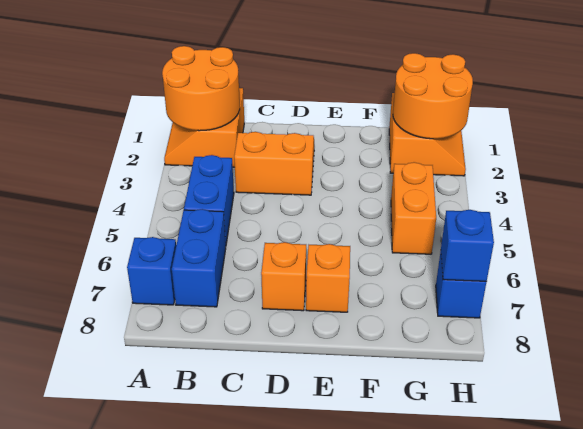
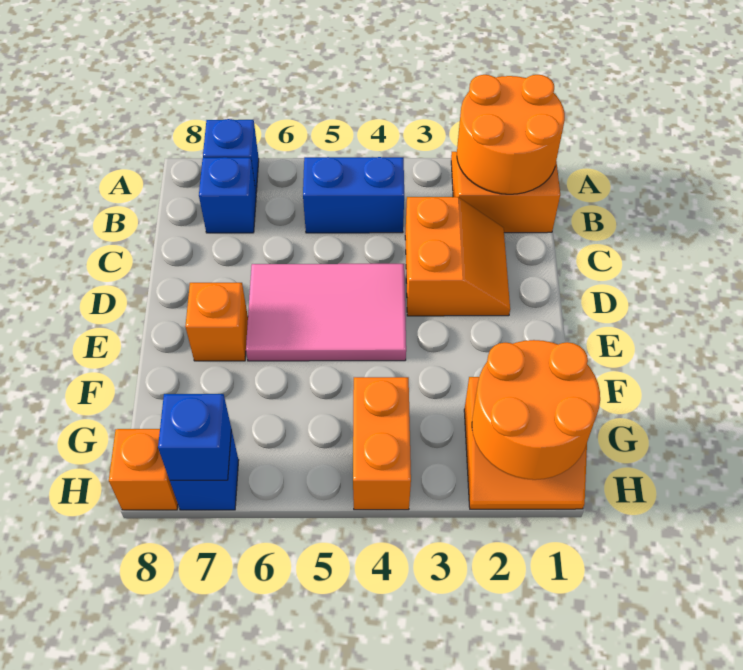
blue brick B6:B7 level 1 -> blue brick B7 level 1
none -> pink tile D4:E6 level 1
orange brick D7 level 1 -> orange brick H8 level 1
orange brick G4:G5 level 1 -> orange brick G4:H4 level 1

